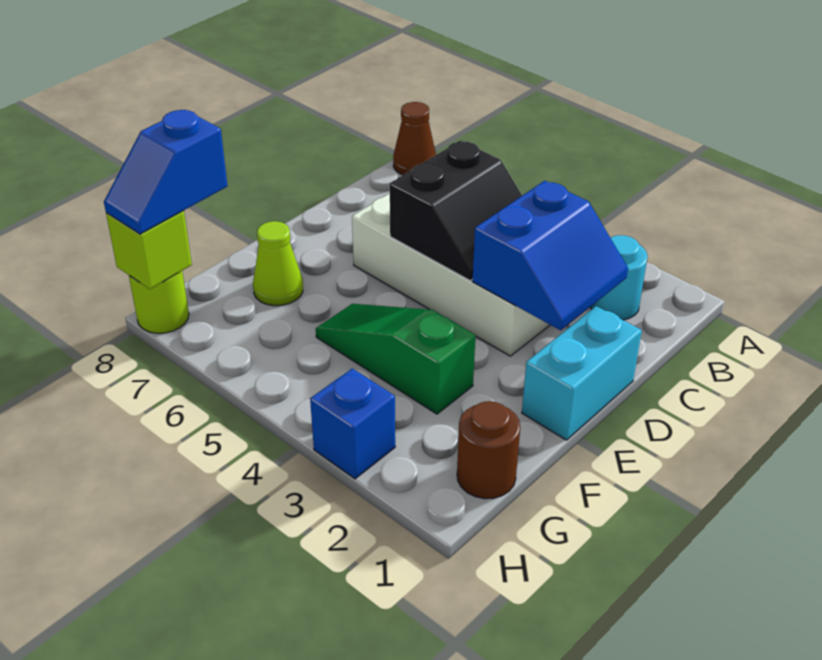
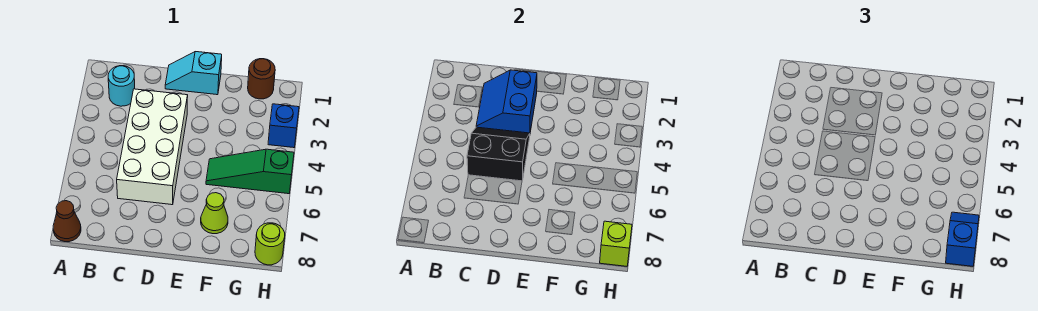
blue slope C2:D3 level 2 top 3 -> blue slope C2:D3 level 2 top D
cyan brick D1:E1 level 1 -> cyan slope D1:E1 level 1 top E
green slope F3:F5 level 1 top 3 -> green slope F5:H5 level 1 top H
blue slope G8:H8 level 3 top G -> blue slope H7:H8 level 3 top 8

